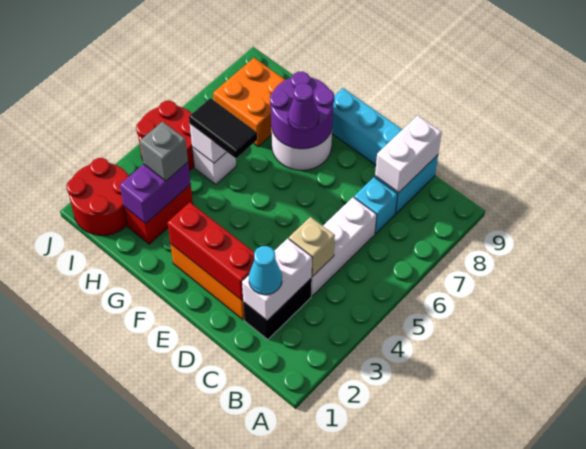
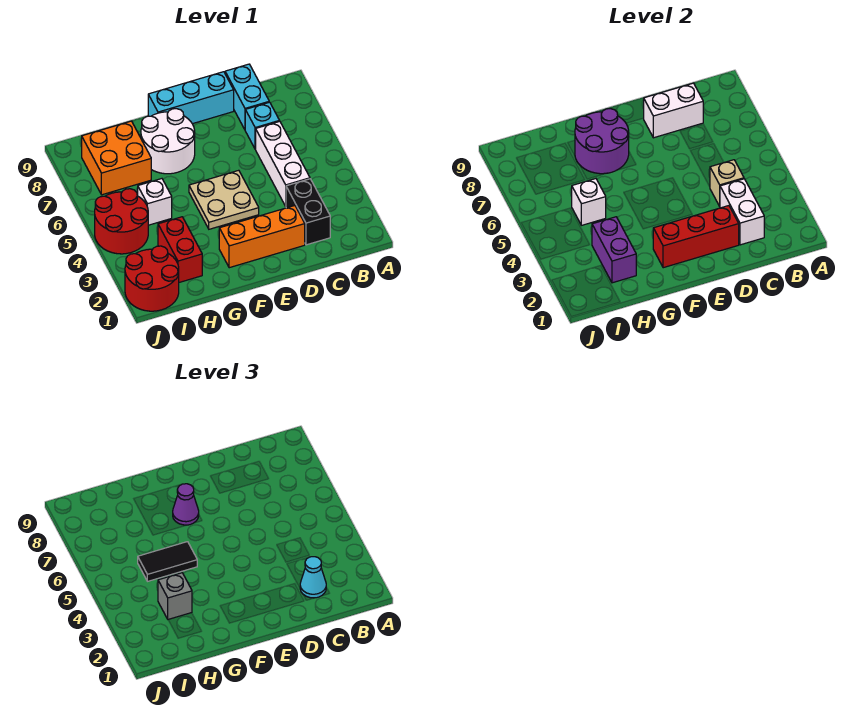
white brick C8:C9 level 2 -> white brick C8:D8 level 2
none -> tan plate E4:F5 level 1

